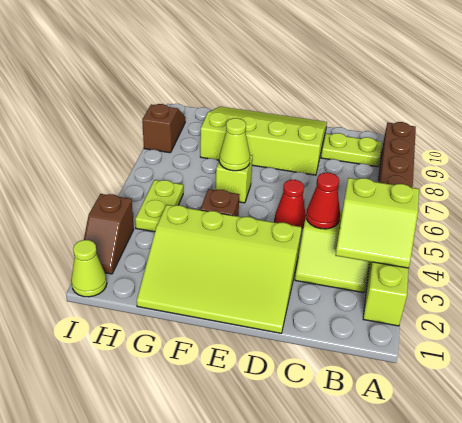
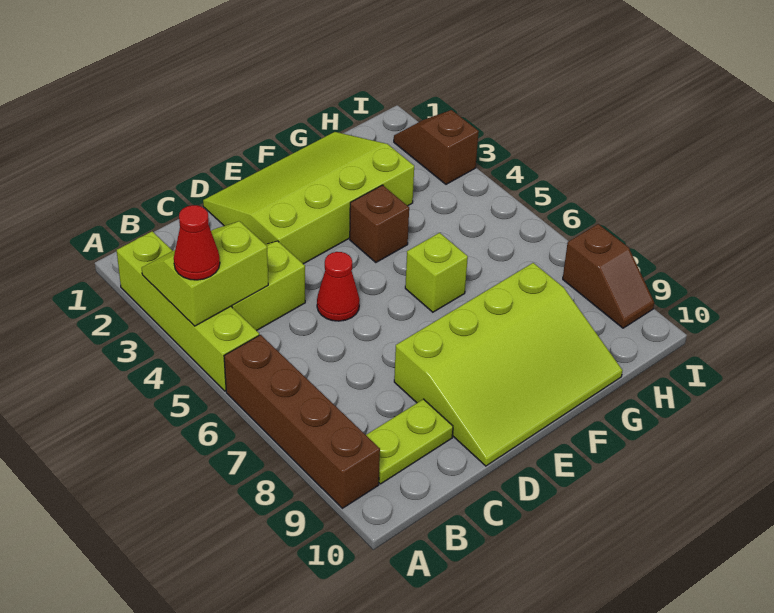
red cone C4 level 2 -> red cone A4 level 3
lime cone F6 level 2 -> none
lime plate H4:H5 level 1 -> none
lime cone I1 level 1 -> none

